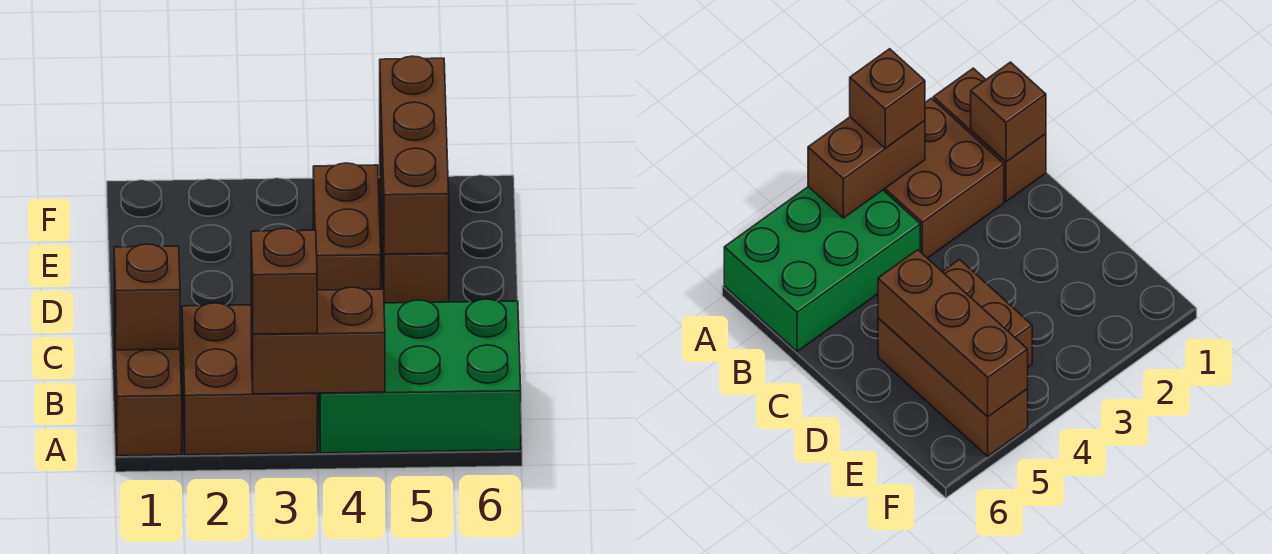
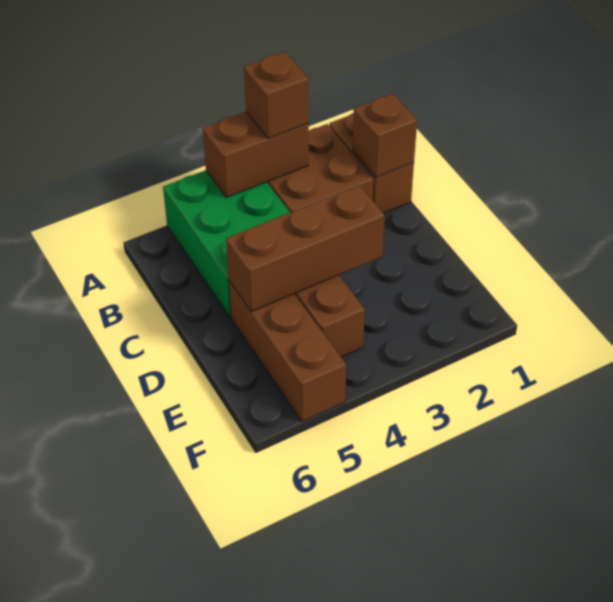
green brick A4:B6 level 1 -> green brick A4:C5 level 1
brown brick D5:F5 level 2 -> brown brick D3:D5 level 2

